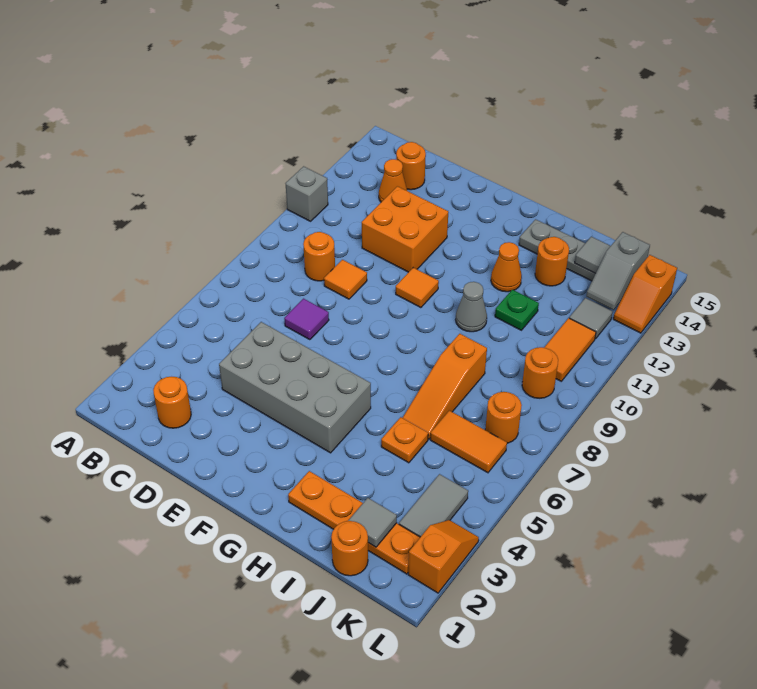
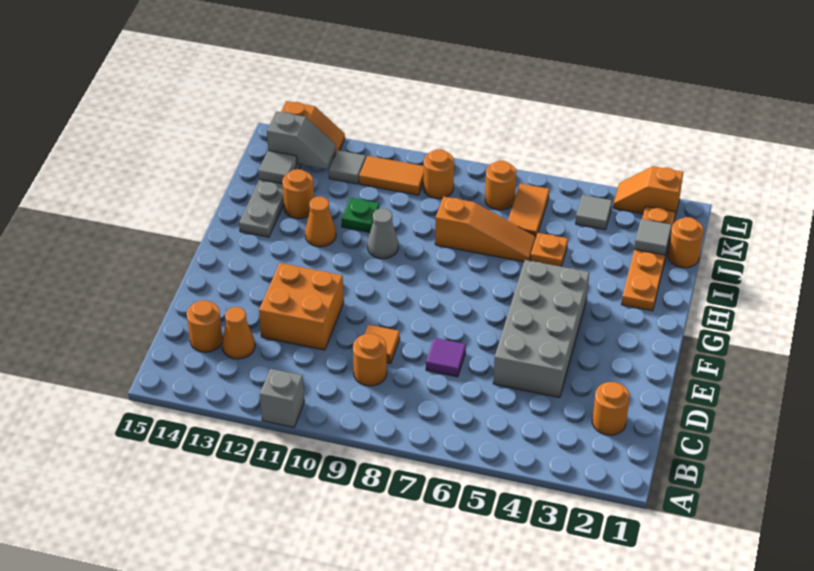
orange tile F10 level 1 -> none
grey tile K3:K4 level 1 -> grey tile K4 level 1

